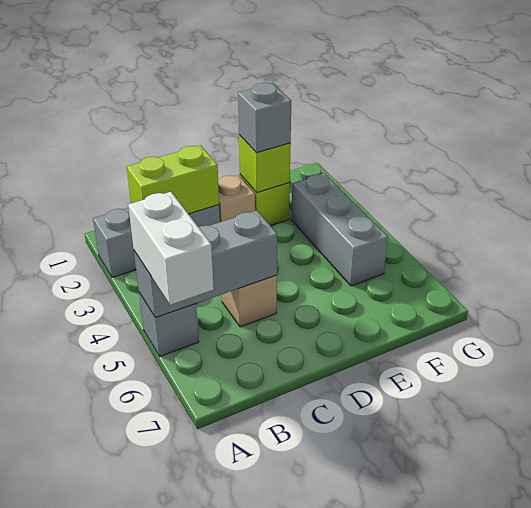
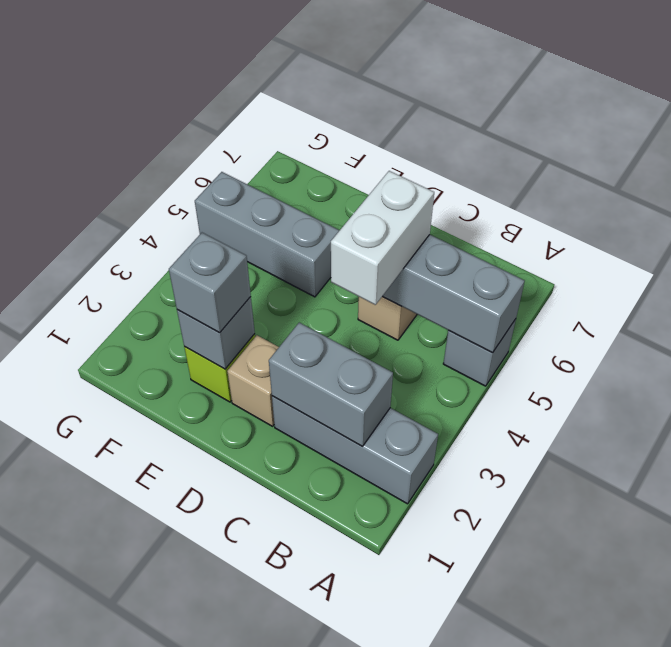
white brick A5:A6 level 3 -> white brick C4:C5 level 3
lime brick B2:C2 level 2 -> grey brick B2:C2 level 2
lime brick E2 level 2 -> grey brick E2 level 2
grey brick F3:F5 level 1 -> grey brick E5:G5 level 1

